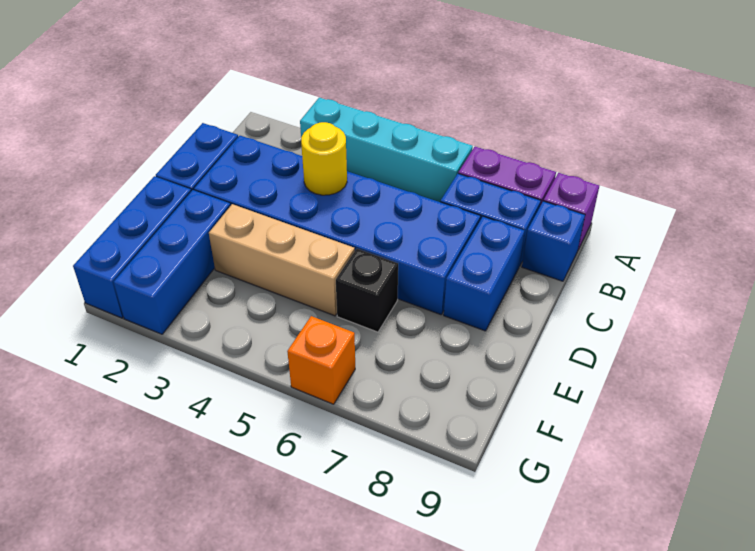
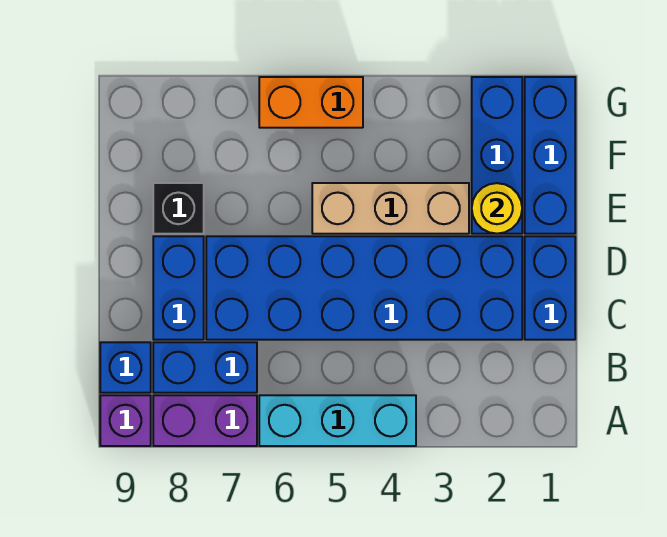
cyan brick A3:A6 level 1 -> cyan brick A4:A6 level 1
yellow round brick C4 level 2 -> yellow round brick E2 level 2
black brick E6 level 1 -> black brick E8 level 1
orange brick G6 level 1 -> orange brick G5:G6 level 1

